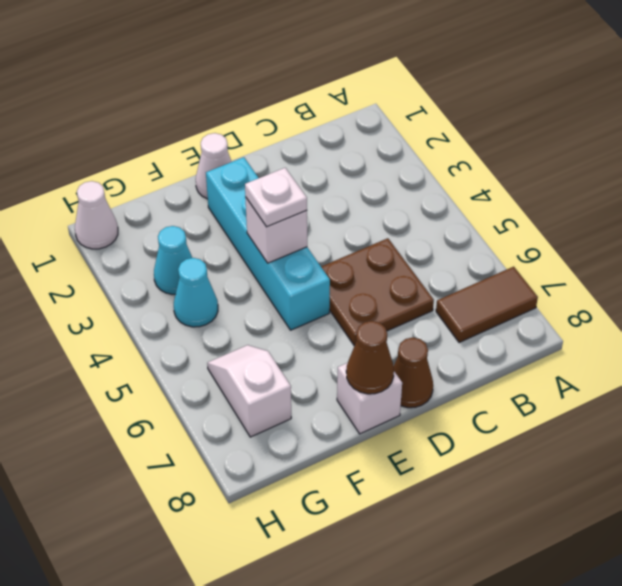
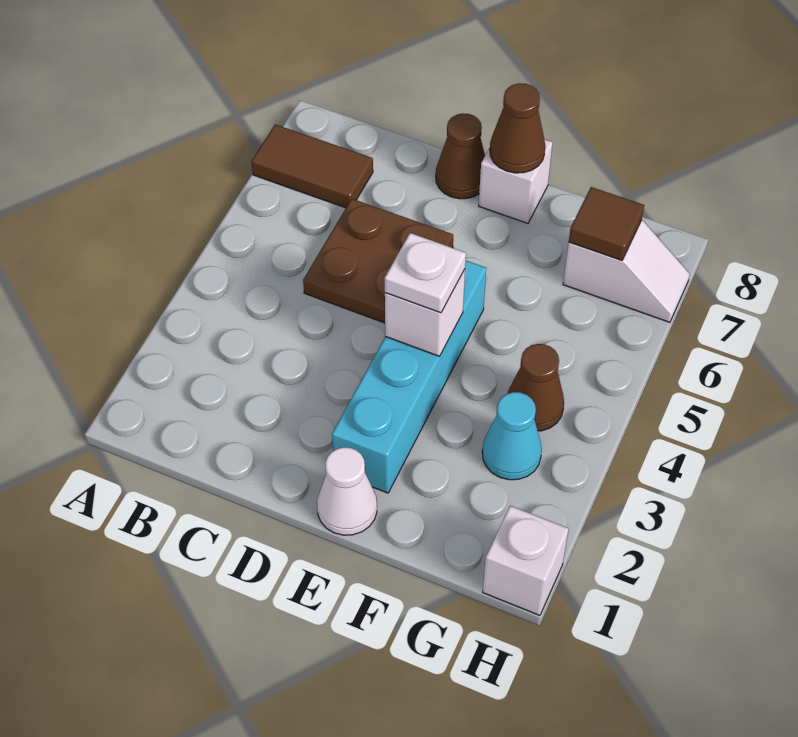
cyan cone G4 level 1 -> brown cone G4 level 1
white slope G6:G7 level 1 top 7 -> white slope G7:H7 level 1 top G
none -> brown tile G7 level 2
white cone H1 level 1 -> white brick H1 level 1

